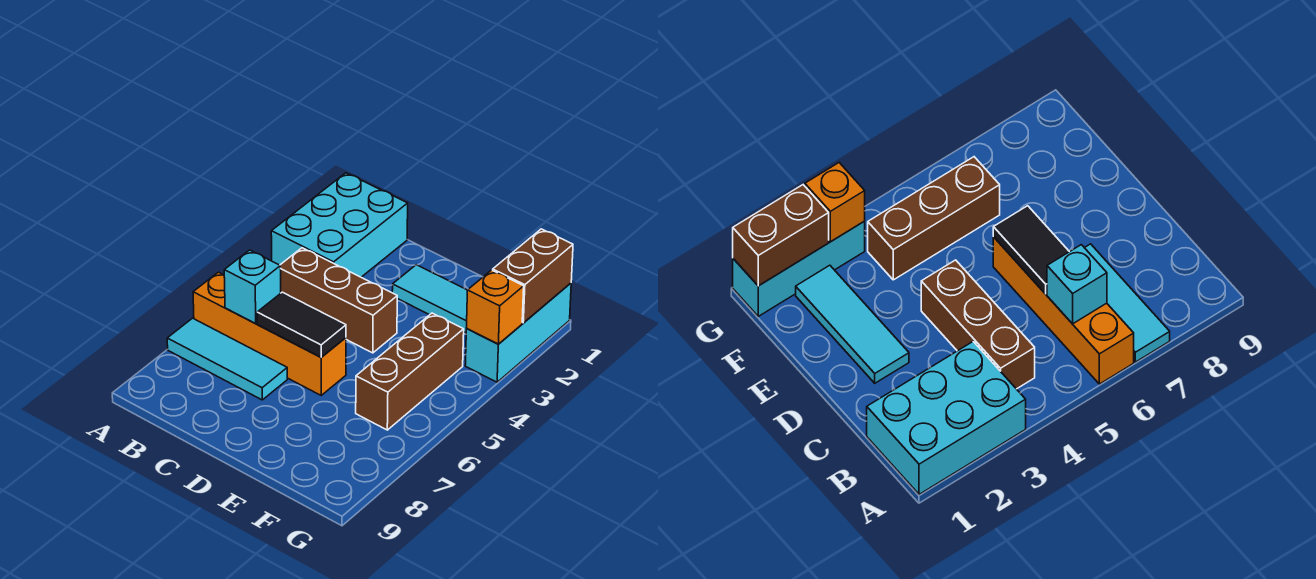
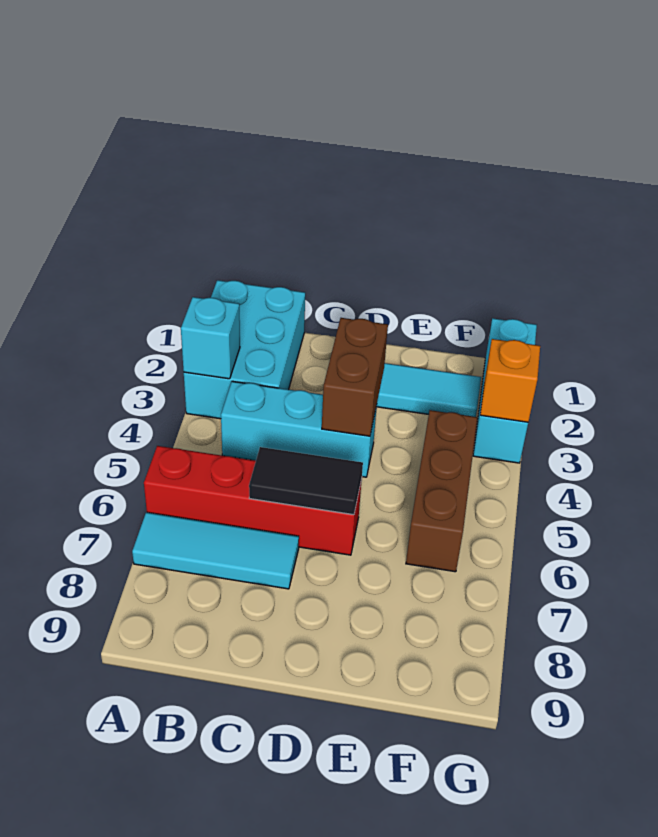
orange brick A6:D6 level 1 -> red brick A6:D6 level 1
brown brick B4:D4 level 1 -> cyan brick B4:D4 level 1
cyan brick B6 level 2 -> cyan brick A3 level 2
brown brick G1:G2 level 2 -> brown brick D3:D4 level 2

